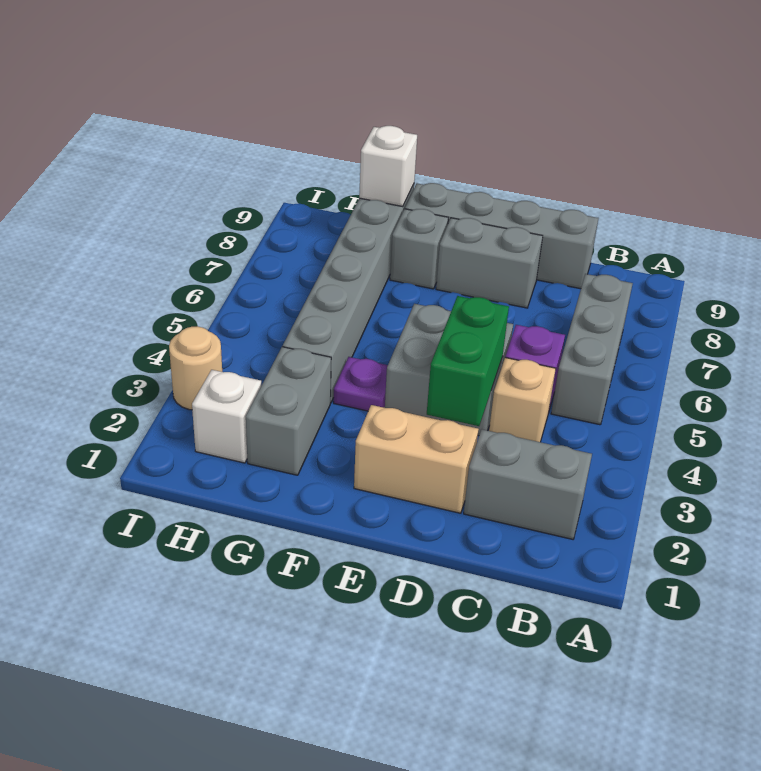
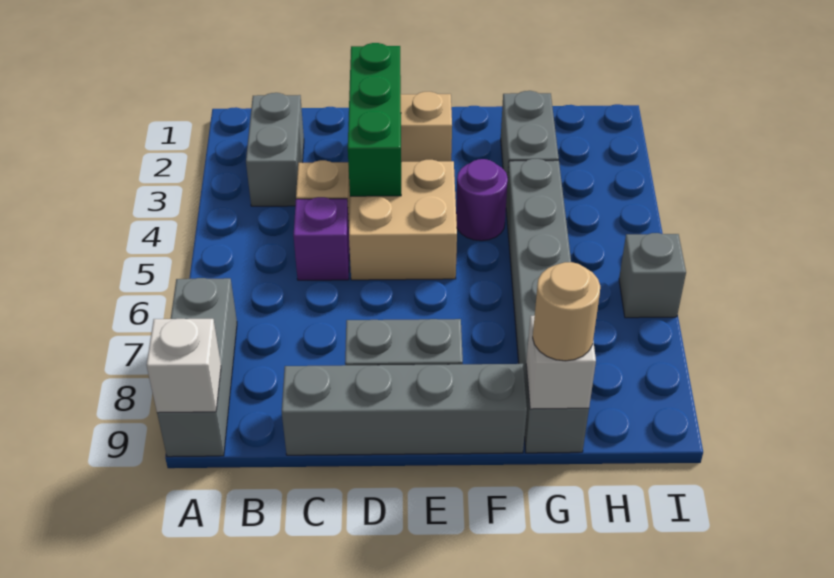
grey brick B2:C2 level 1 -> grey brick B2:B3 level 1
grey brick B5:B7 level 1 -> grey brick A7:A9 level 1
green brick D3:D4 level 2 -> green brick D2:D4 level 2
grey brick D4:E5 level 1 -> tan brick D4:E5 level 1
purple plate F4 level 1 -> purple round brick F4 level 1
grey brick F8 level 1 -> grey brick I6 level 1
white brick H2 level 1 -> white brick A9 level 2
tan round brick I3 level 1 -> tan round brick G9 level 3

